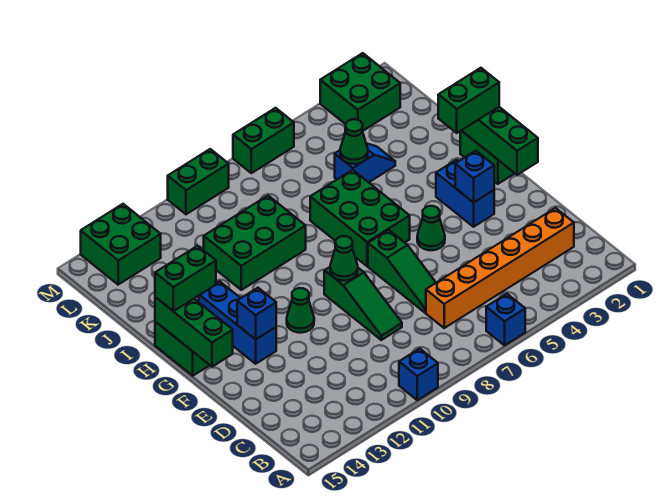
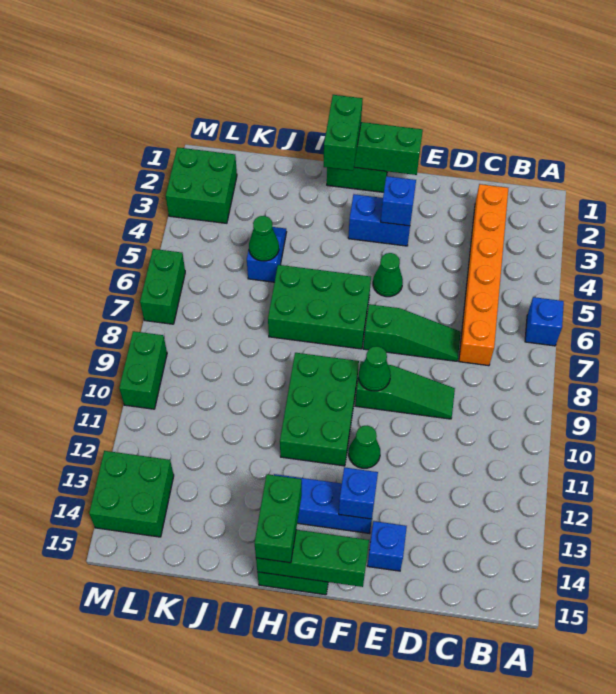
blue brick A10 level 1 -> blue brick E14 level 1
green brick I9:J11 level 1 -> green brick G9:H11 level 1

